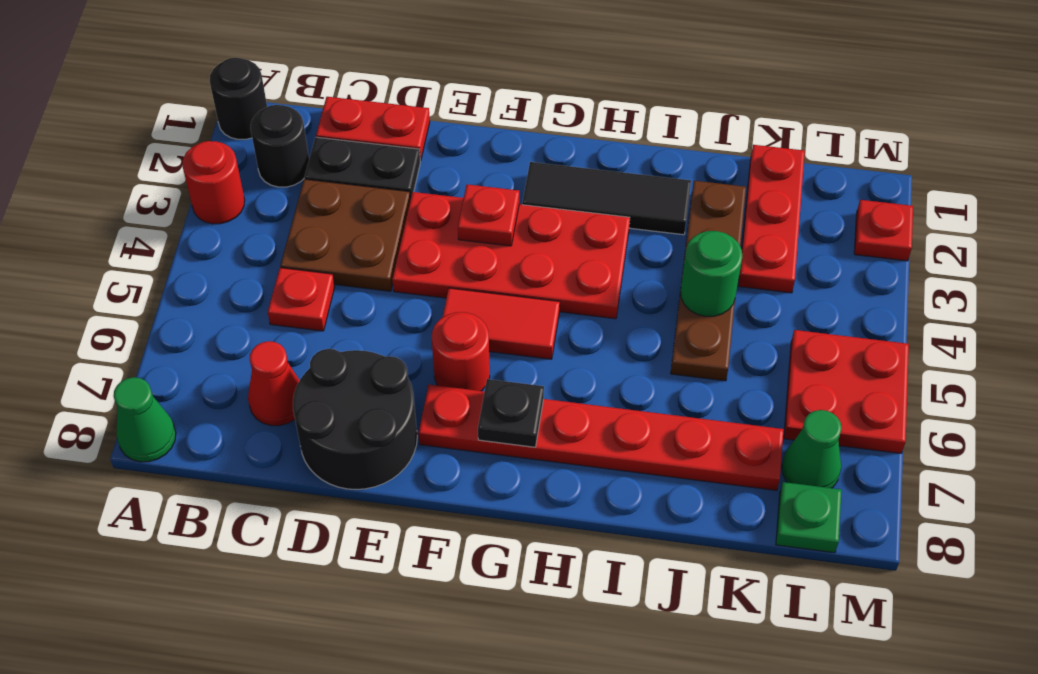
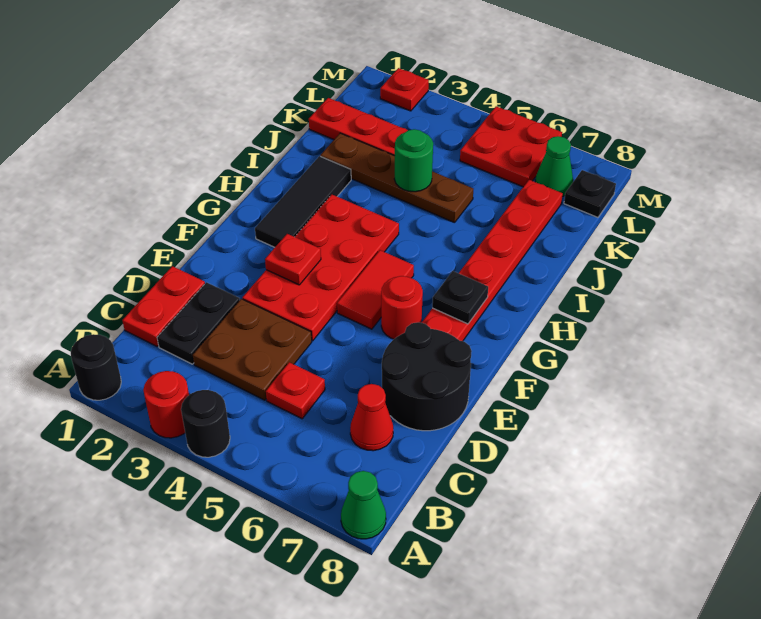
black round brick B2 level 1 -> black round brick A4 level 1
green plate L8 level 1 -> black plate L8 level 1

